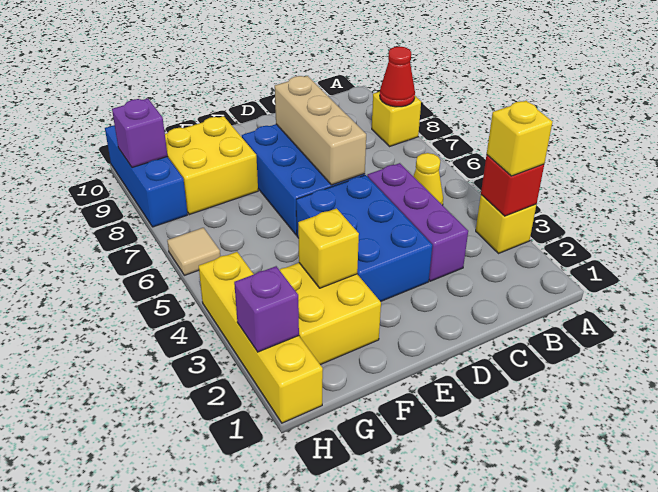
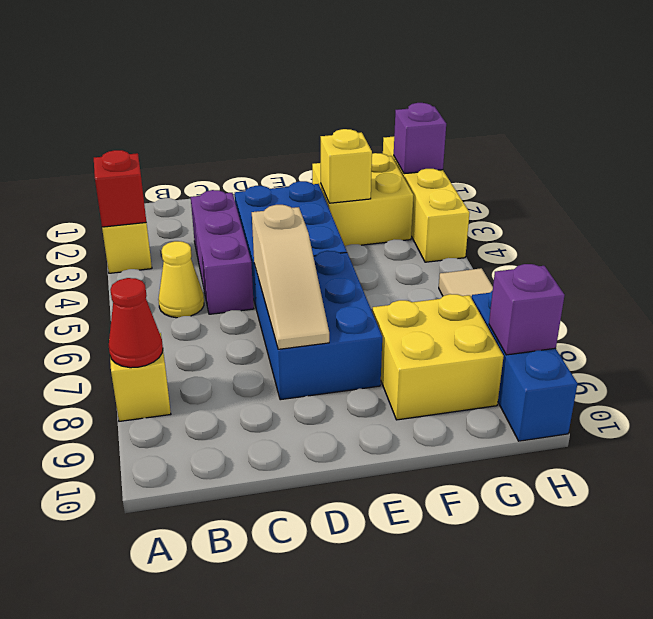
yellow brick A3 level 3 -> none
tan brick D6:D8 level 2 -> tan slope D6:D8 level 2 top 6

